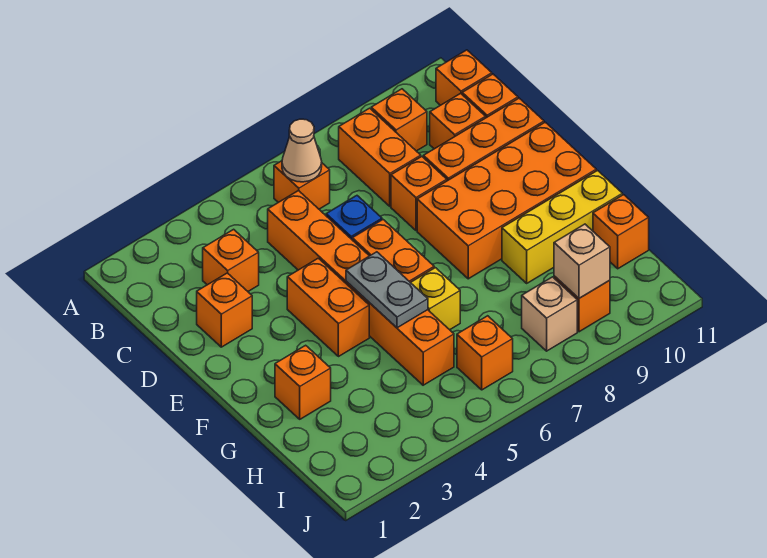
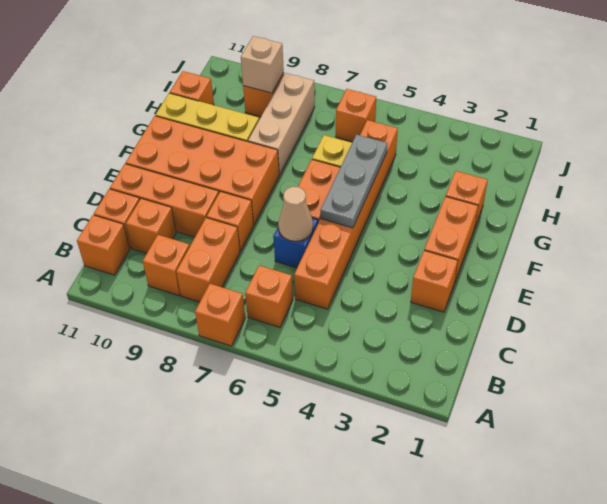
tan cone B6 level 2 -> tan cone D6 level 2
orange brick C3 level 1 -> orange brick A7 level 1
orange brick E4:F4 level 1 -> orange brick E2:F2 level 1
grey plate F5:G5 level 2 -> grey plate E5:G5 level 2
tan brick I8 level 1 -> tan brick G8:I8 level 1

